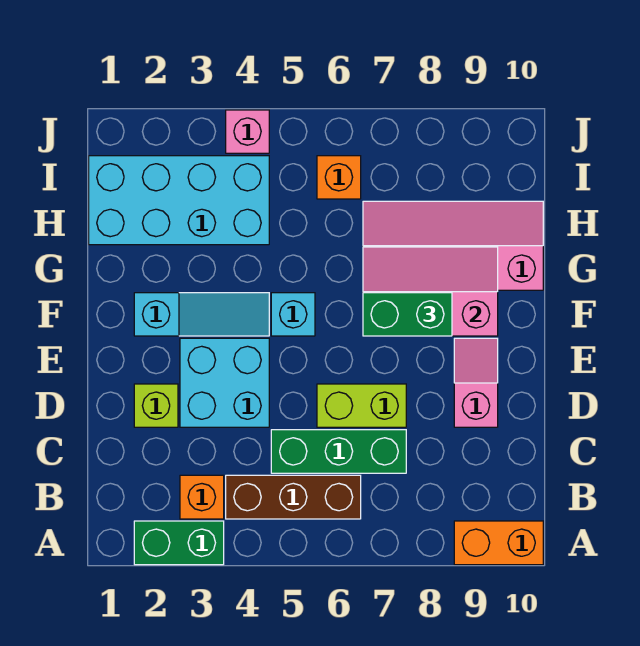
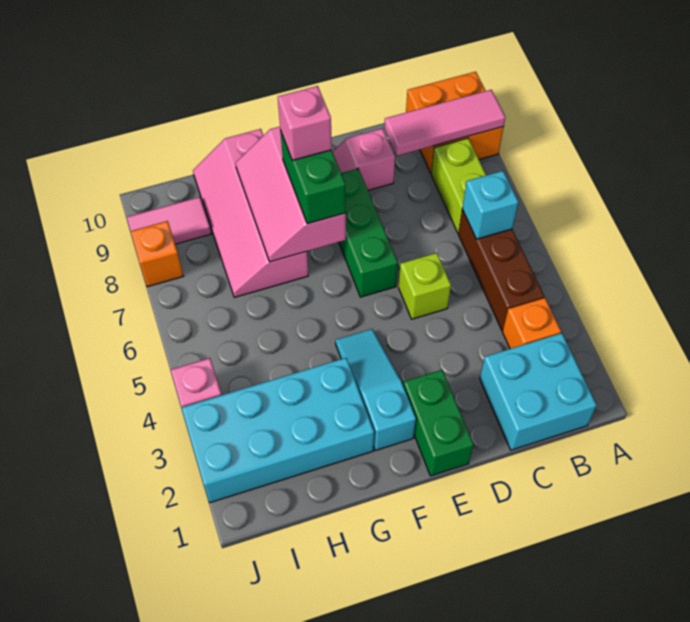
green brick A2:A3 level 1 -> green brick E1:E2 level 1
orange brick A9:A10 level 1 -> orange brick A9:B10 level 1
none -> pink tile A9:C9 level 2
green brick C5:C7 level 1 -> green brick E6:E8 level 1
lime brick D2 level 1 -> lime brick D5 level 1
cyan brick D3:E4 level 1 -> cyan brick B1:C2 level 1
lime brick D6:D7 level 1 -> lime brick B7:B8 level 1
cyan brick F5 level 1 -> cyan brick B6 level 2
none -> pink brick F8 level 4
cyan brick H1:I4 level 1 -> cyan brick G2:J3 level 1
orange brick I6 level 1 -> orange brick J8 level 1
none -> pink tile I9:J9 level 1

